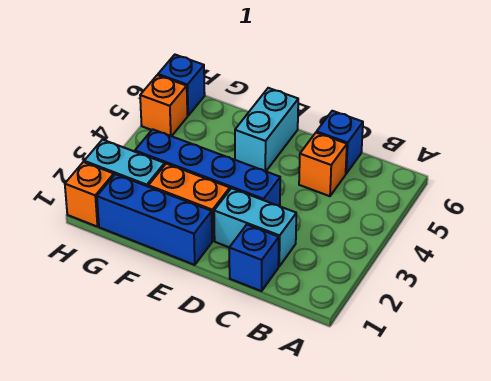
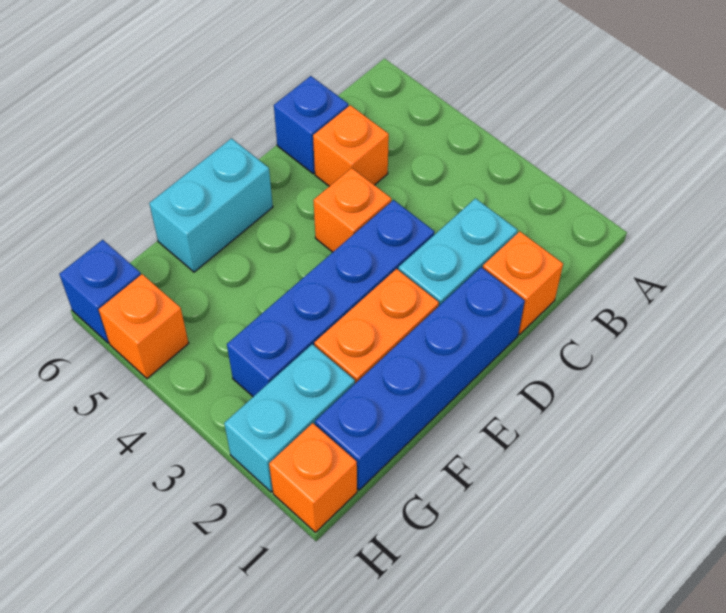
blue brick C1 level 1 -> orange brick C1 level 1
none -> orange brick D4 level 1
blue brick E1:G1 level 1 -> blue brick D1:G1 level 1
cyan brick E5:E6 level 1 -> cyan brick E6:F6 level 1

